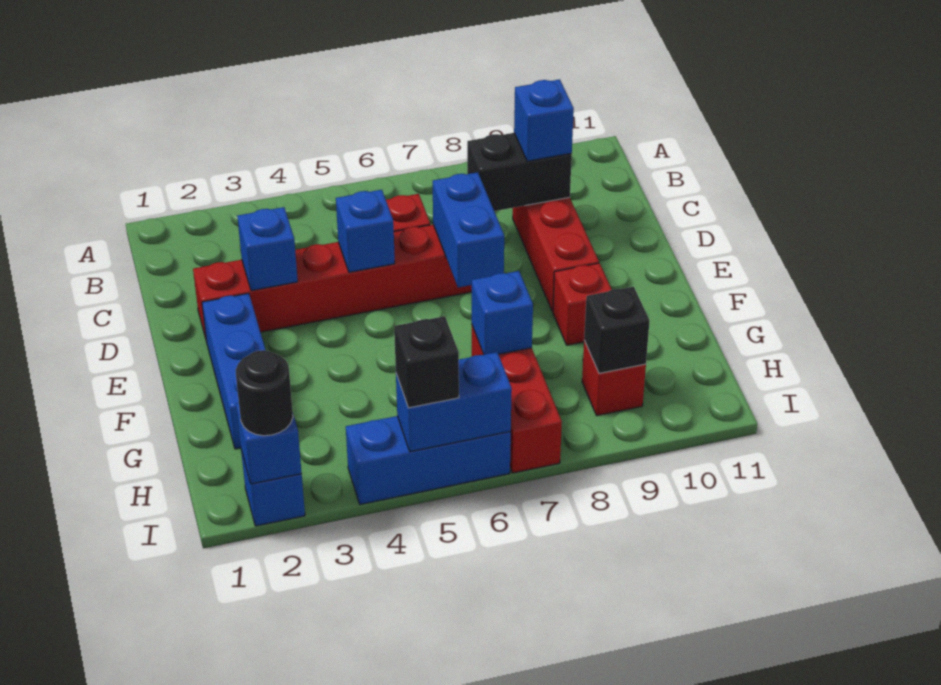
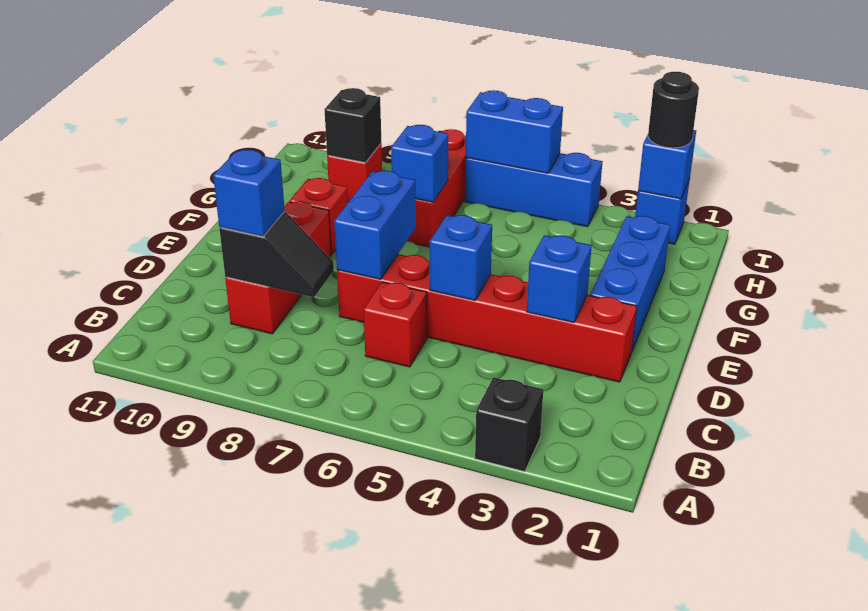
black brick C8:C9 level 2 -> black slope C8:C9 level 2 top 9
black brick I5 level 3 -> black brick A3 level 1

